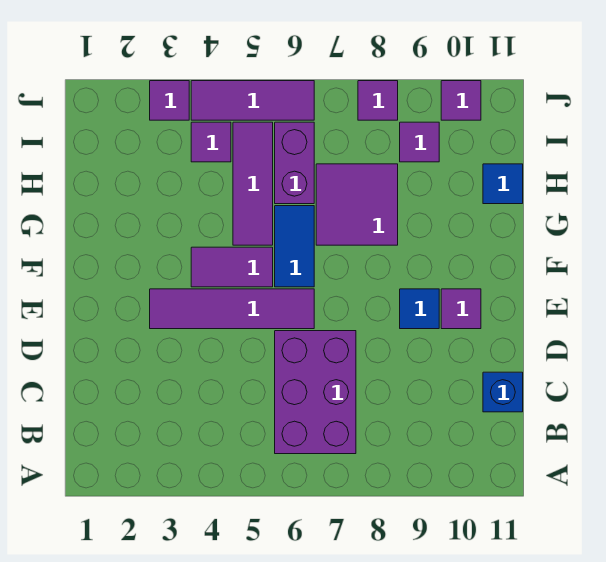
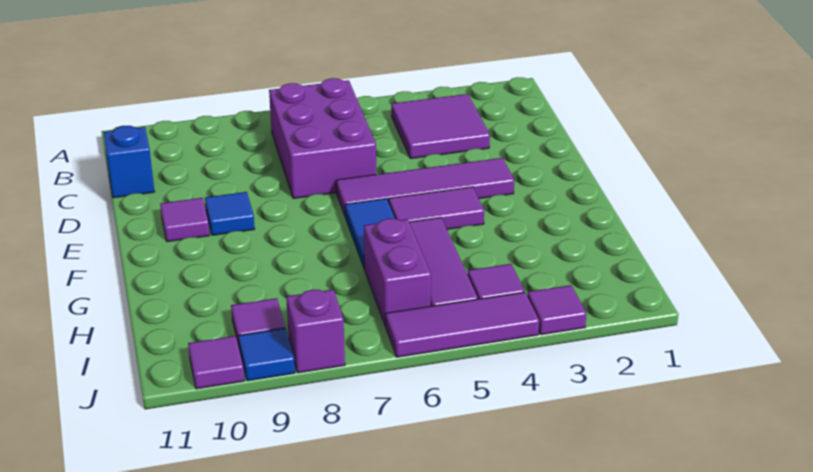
purple tile G7:H8 level 1 -> purple tile B3:C4 level 1
blue tile H11 level 1 -> blue tile J9 level 1
purple tile J8 level 1 -> purple brick J8 level 1

